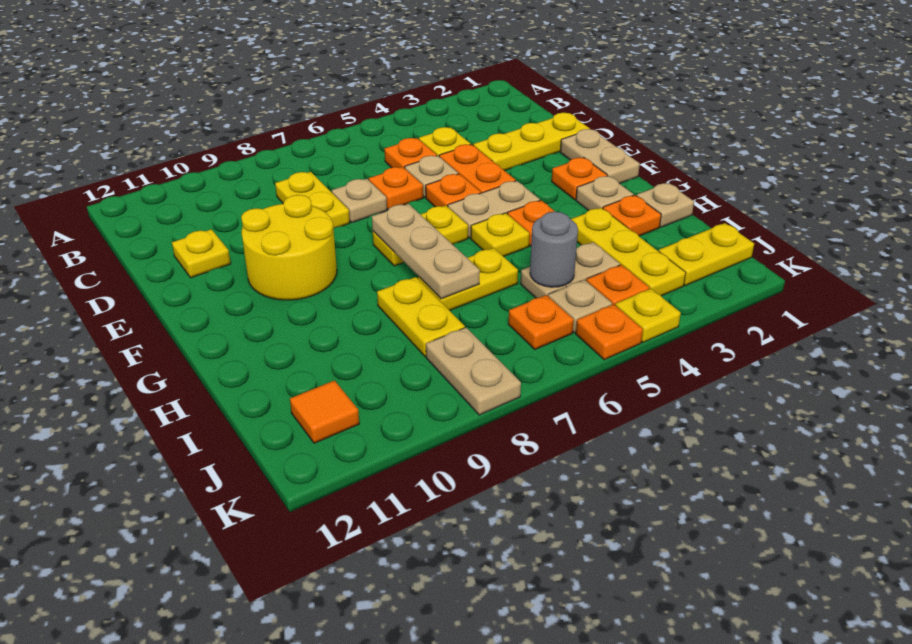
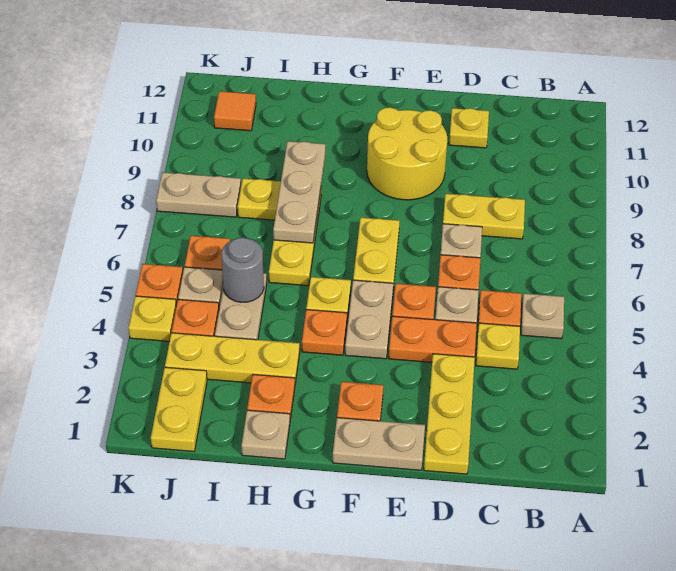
tan plate F7:H7 level 2 -> tan plate H7:H9 level 2
tan plate G2 level 1 -> tan plate B5 level 1

